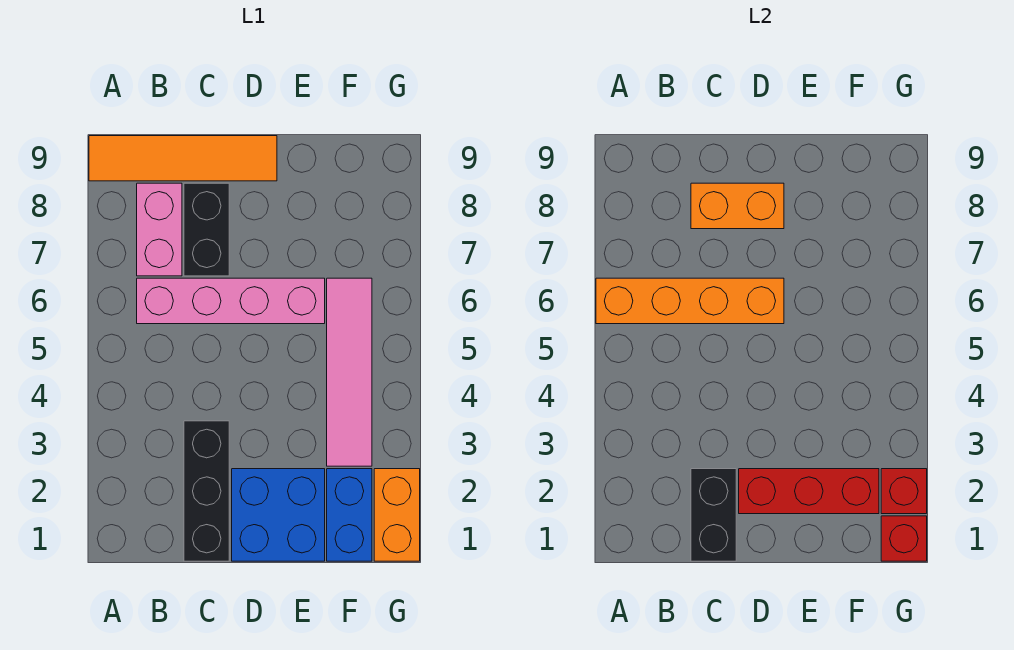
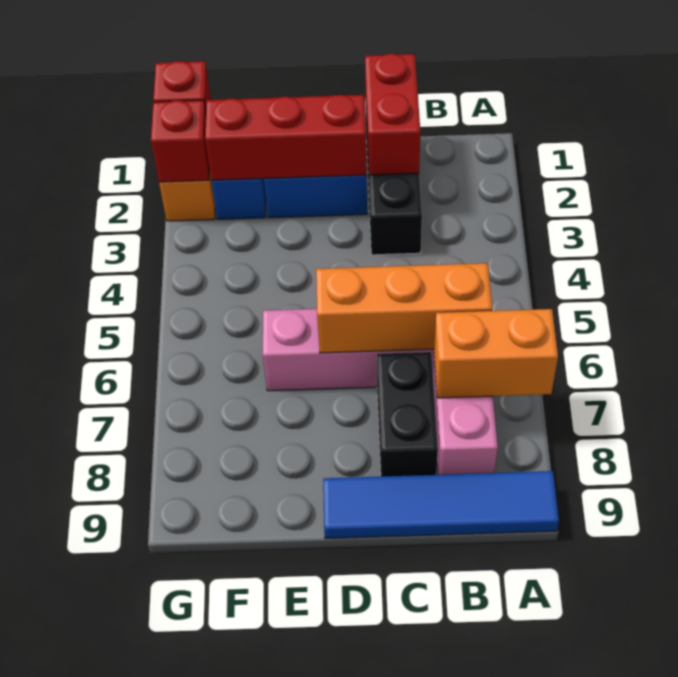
orange brick A6:D6 level 2 -> orange brick B6:D6 level 2
orange tile A9:D9 level 1 -> blue tile A9:D9 level 1
black brick C1:C2 level 2 -> red brick C1:C2 level 2
orange brick C8:D8 level 2 -> orange brick A7:B7 level 2
pink tile F3:F6 level 1 -> none

